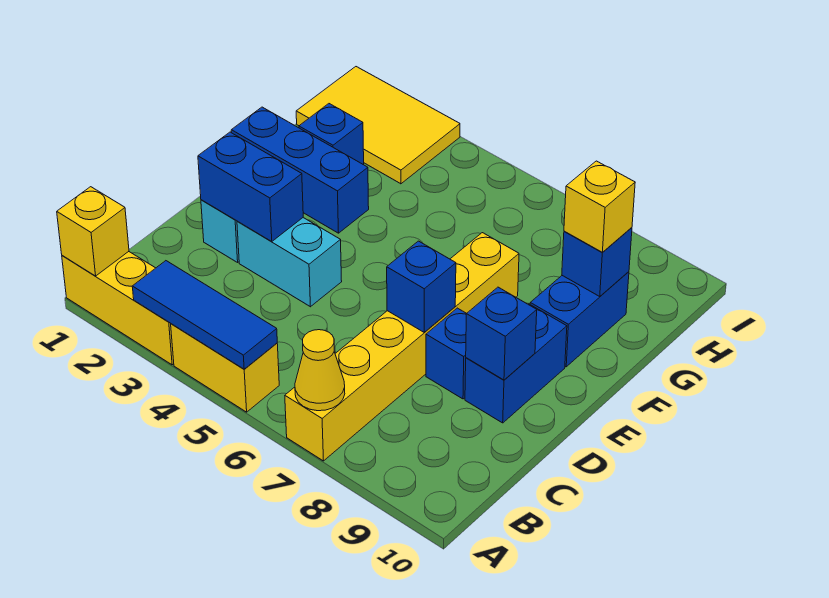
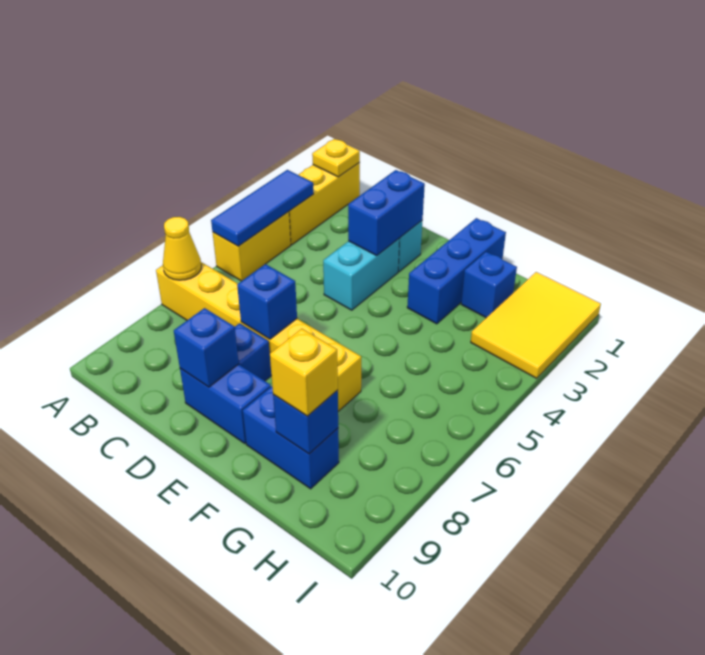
yellow brick A1 level 2 -> yellow plate A1 level 2

